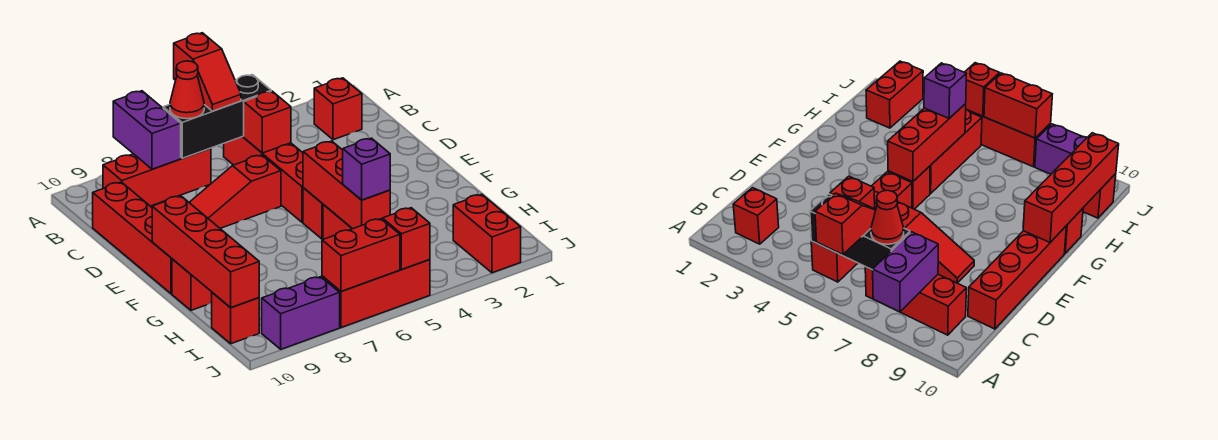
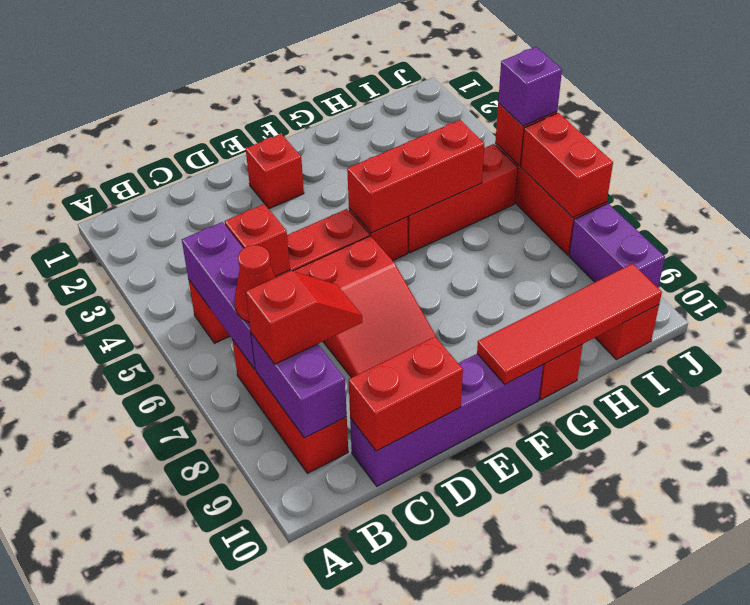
red slope A6:B6 level 3 top A -> red slope B8:C8 level 3 top B
purple brick A8:B8 level 2 -> purple brick B8:B9 level 2
red brick B2 level 1 -> red brick E2 level 1
black brick B5:B7 level 2 -> purple brick B5:B7 level 2
red brick C10:F10 level 1 -> purple brick C10:F10 level 1
red slope D6:D8 level 1 top 6 -> red slope D6:E8 level 1 top 6
red brick F10:I10 level 2 -> red tile F10:I10 level 2
purple brick H5 level 3 -> purple brick J5 level 3
red brick I2:J2 level 1 -> red brick C10:D10 level 2

